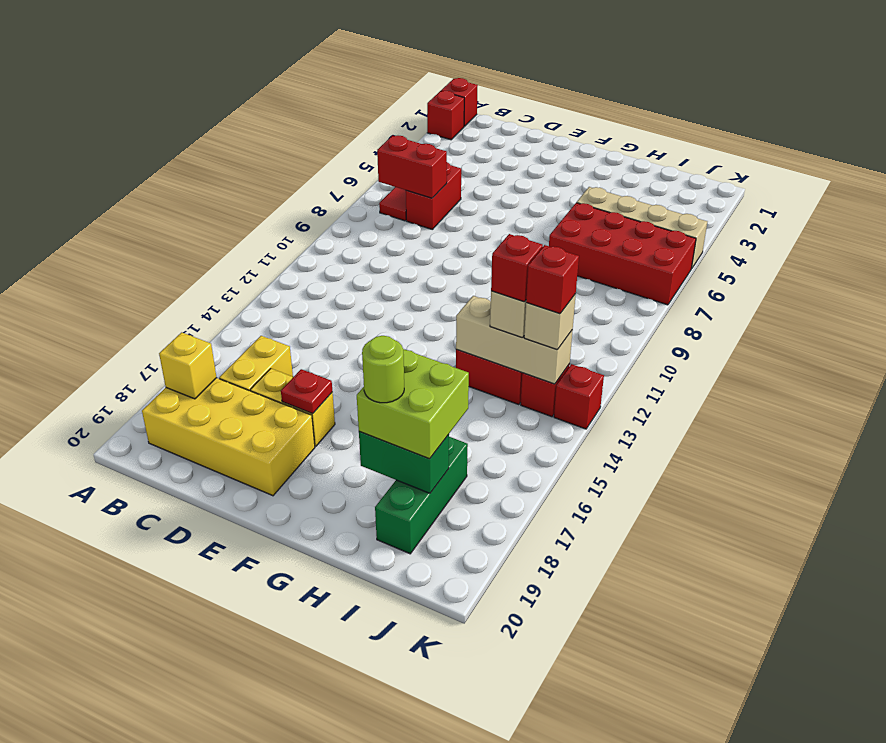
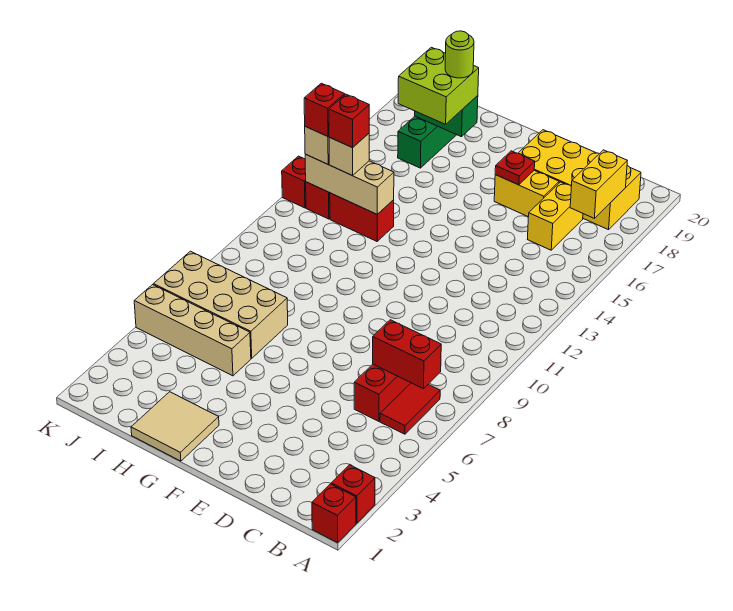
yellow brick B18 level 2 -> yellow brick B17:B18 level 2
none -> tan tile G1:H2 level 1
red brick H6:K7 level 1 -> tan brick H6:K7 level 1

